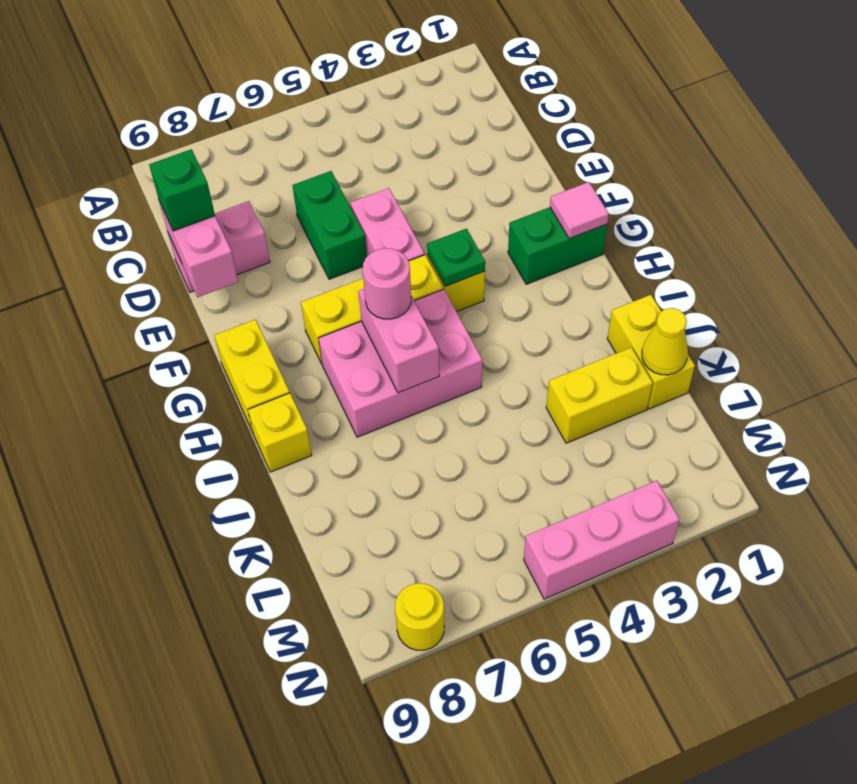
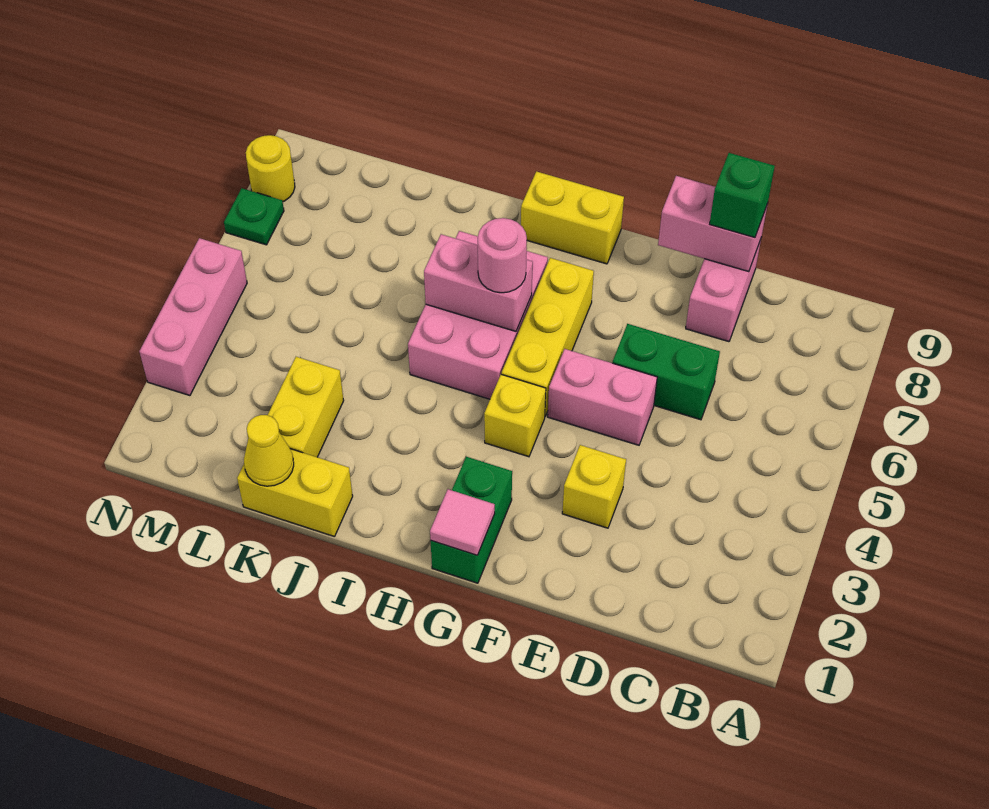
green plate G4 level 2 -> green plate N7 level 1
yellow brick I9 level 1 -> yellow brick E3 level 1

